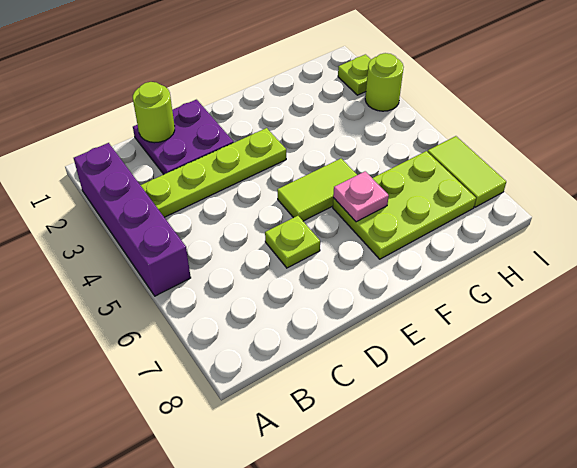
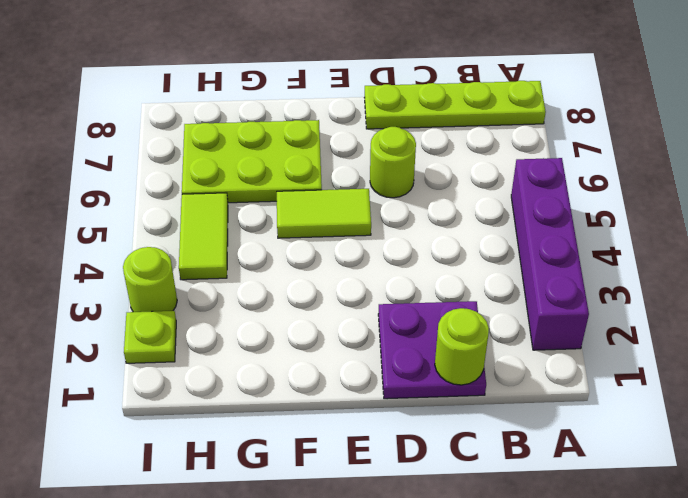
lime plate B3:E3 level 1 -> lime plate A8:D8 level 1
lime plate D6 level 1 -> lime round brick D6 level 1
pink plate F6 level 2 -> none
lime tile I6:I7 level 1 -> lime tile H4:H5 level 1

